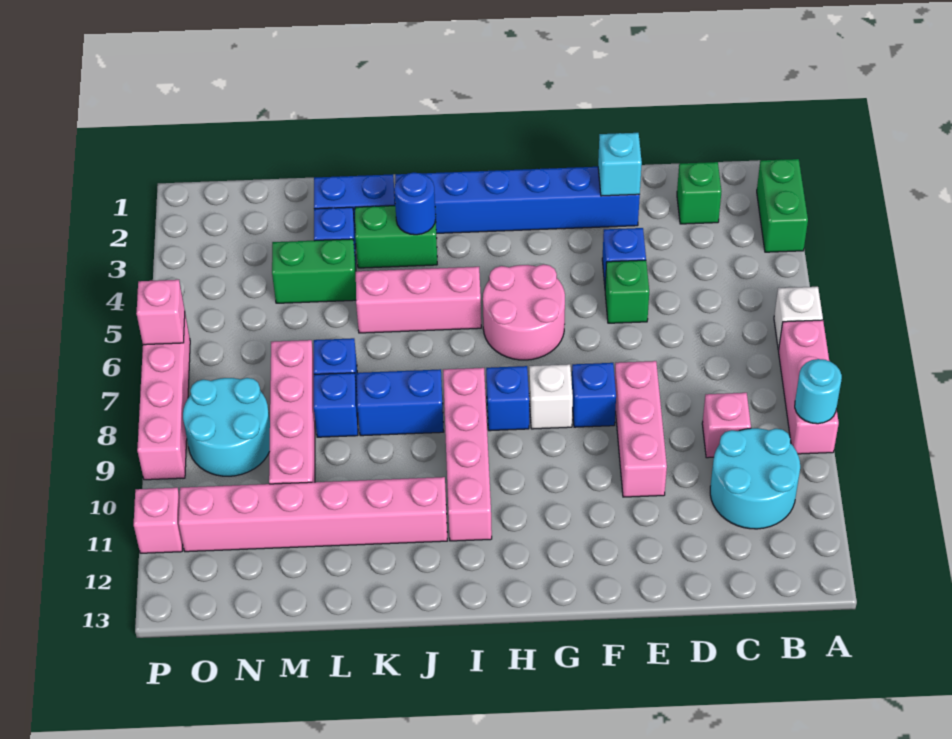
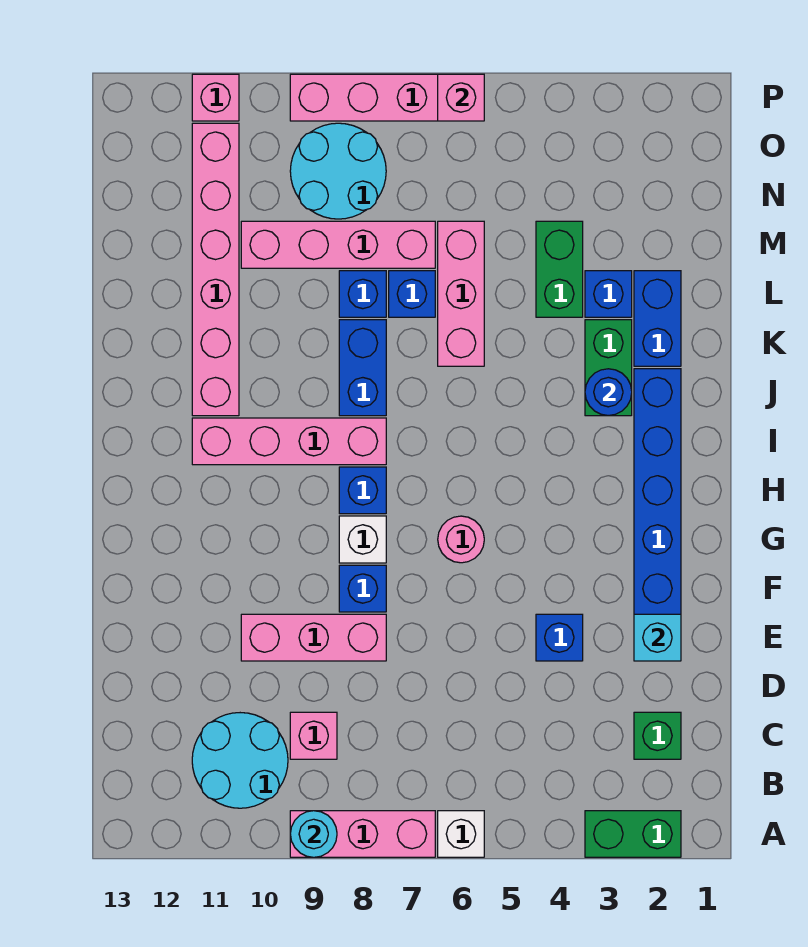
green brick E5 level 1 -> none
pink round brick G5:H6 level 1 -> pink round brick G6 level 1
pink brick I5:K5 level 1 -> pink brick K6:M6 level 1

